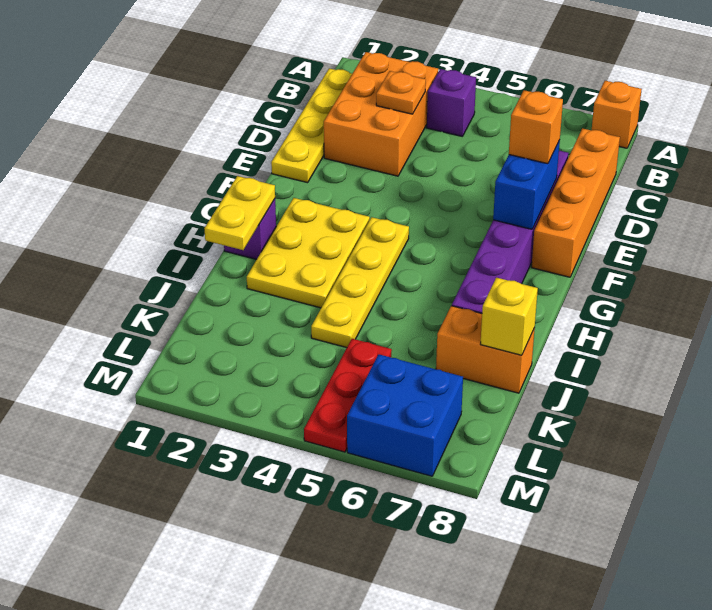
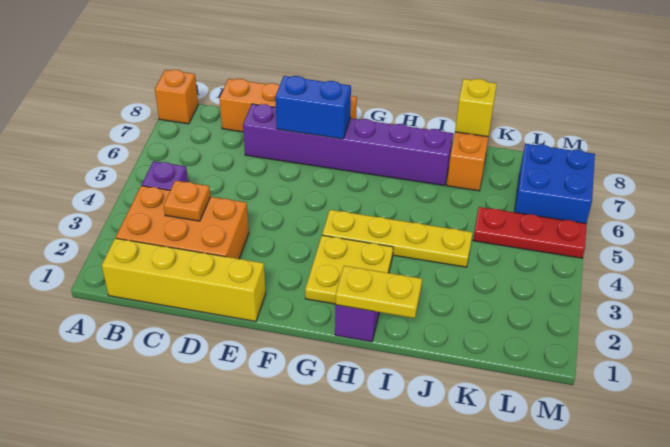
yellow plate B1:E1 level 1 -> yellow brick B1:E1 level 1
orange brick E7 level 3 -> none
yellow plate G2:I3 level 1 -> yellow plate G2:H3 level 1

